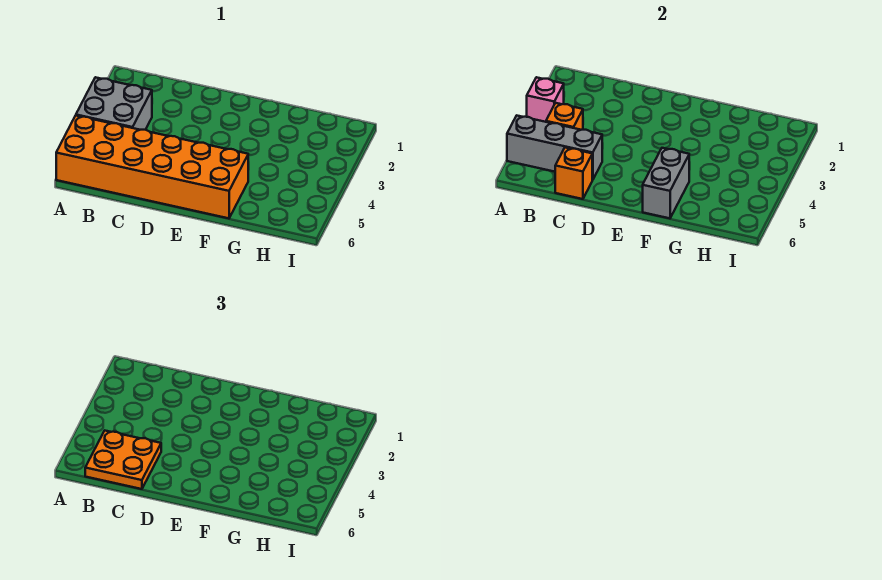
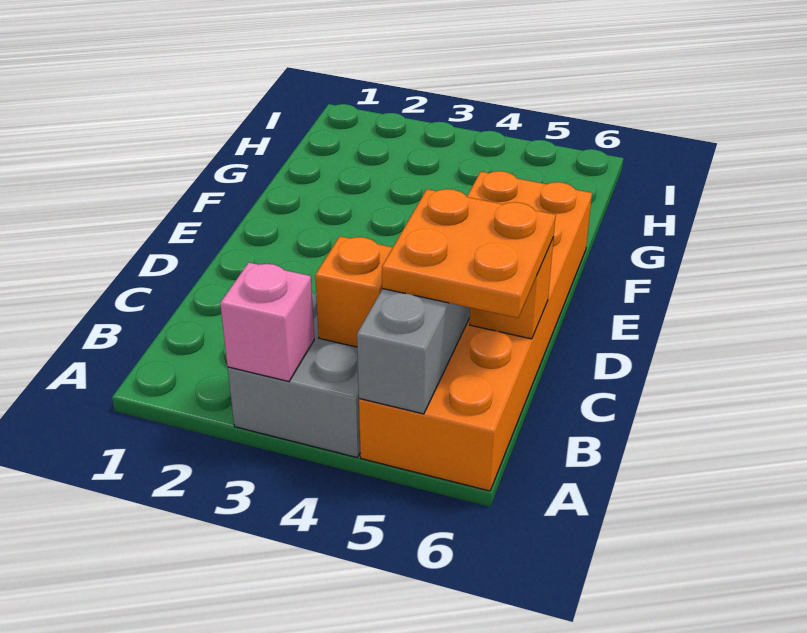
grey brick F5:F6 level 2 -> none

